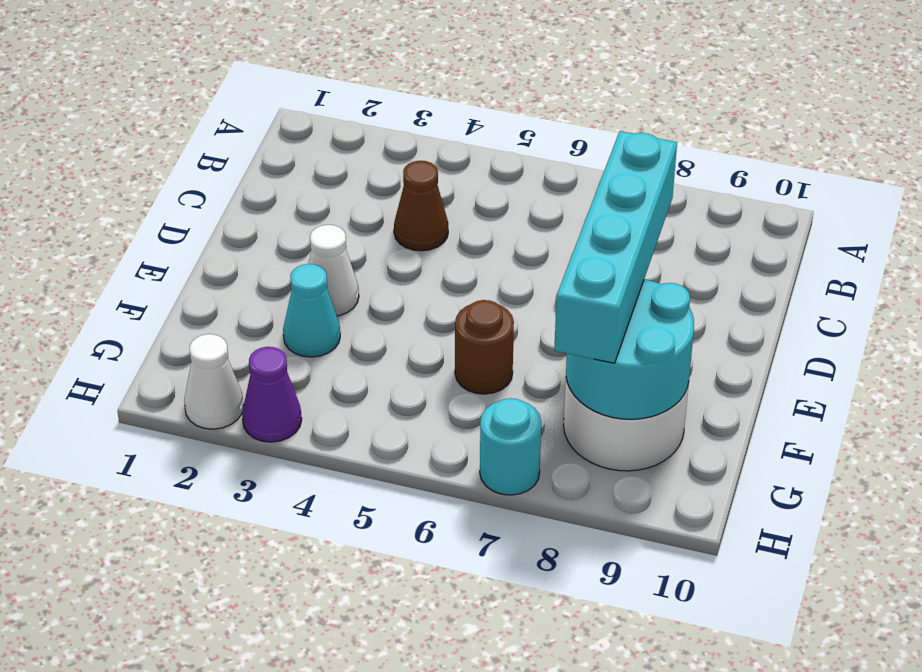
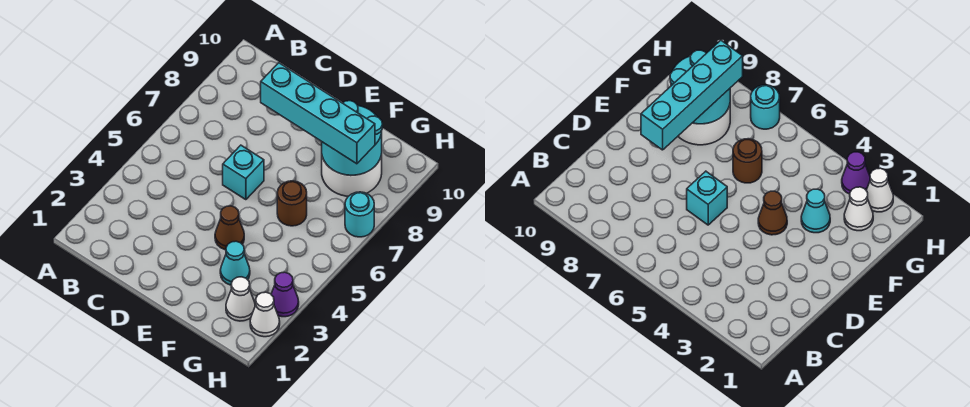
brown cone C4 level 1 -> brown cone E4 level 1
none -> cyan brick D6 level 1
white cone E3 level 1 -> white cone G2 level 1

